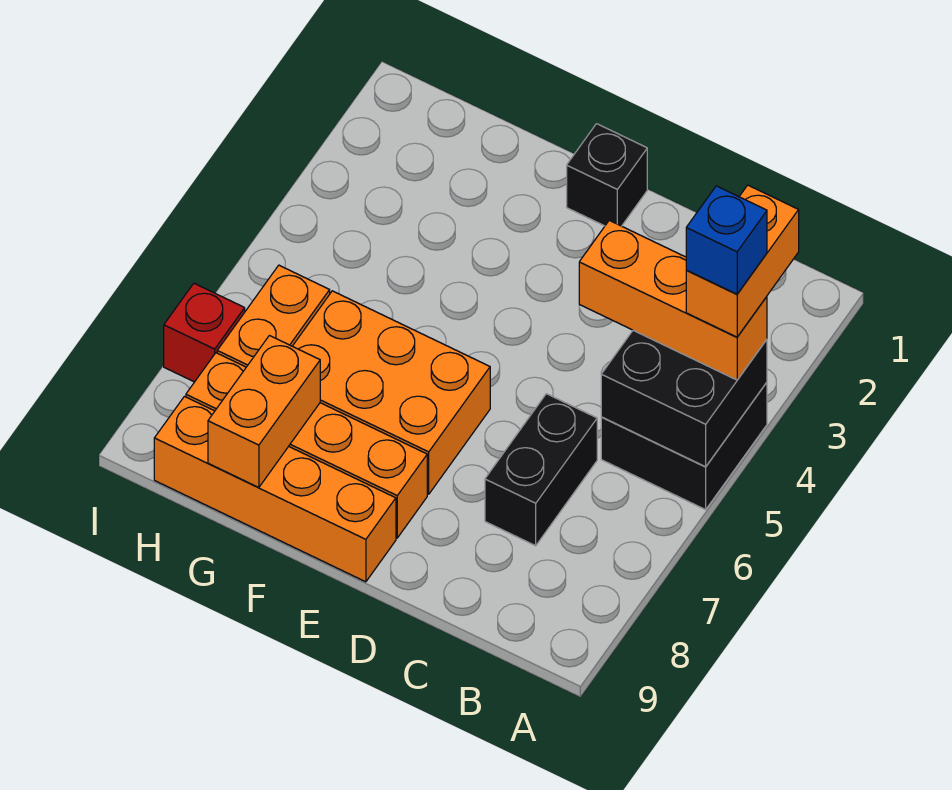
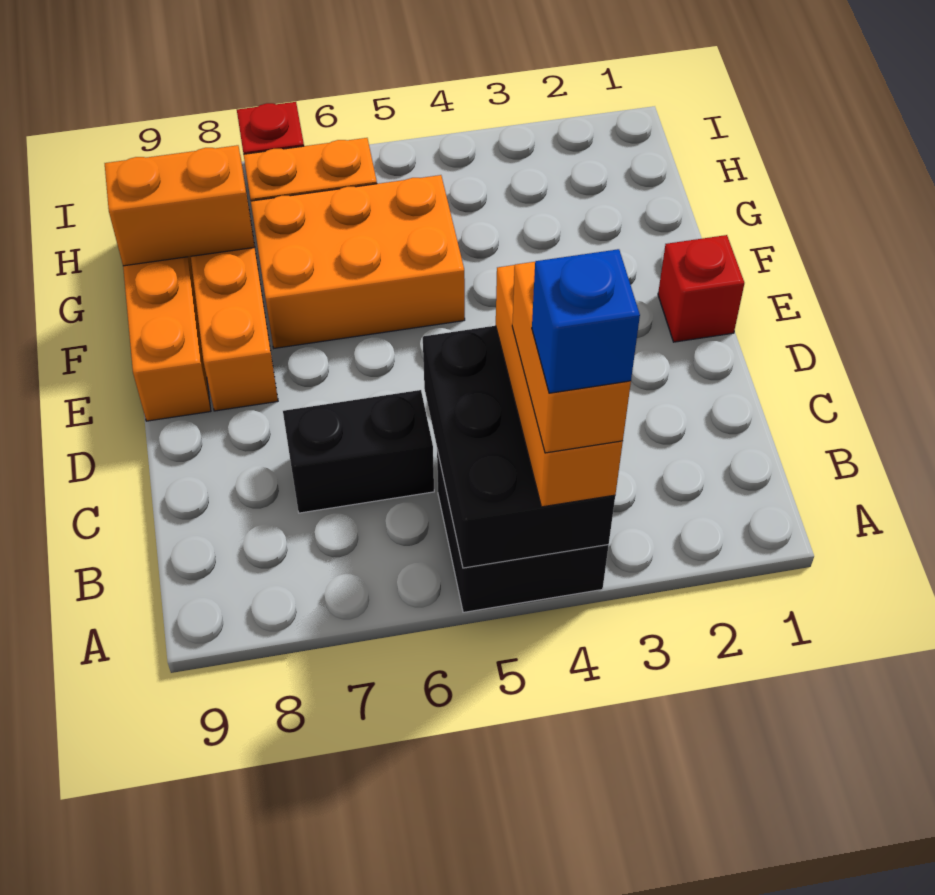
orange brick A3:A4 level 4 -> orange brick A4:B4 level 4
black brick A4:B5 level 2 -> black brick A4:C5 level 2
black brick E1 level 1 -> red brick E1 level 1
orange brick E6:G7 level 1 -> orange brick F5:G7 level 1

